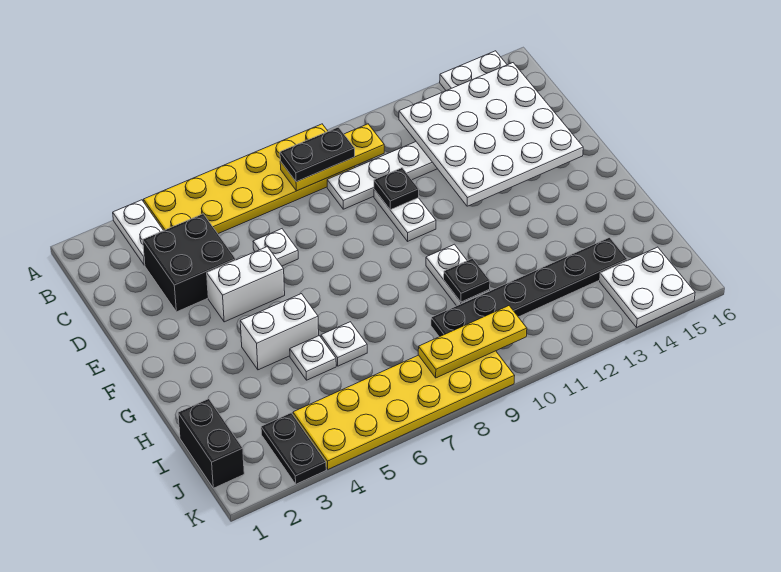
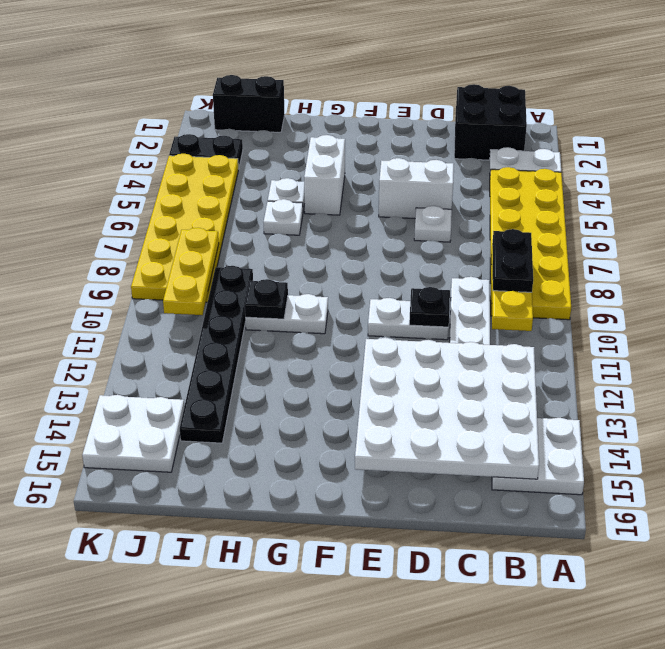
black brick C3:D4 level 1 -> black brick B1:C2 level 1
white brick E4:E5 level 1 -> white brick D5:E5 level 1

